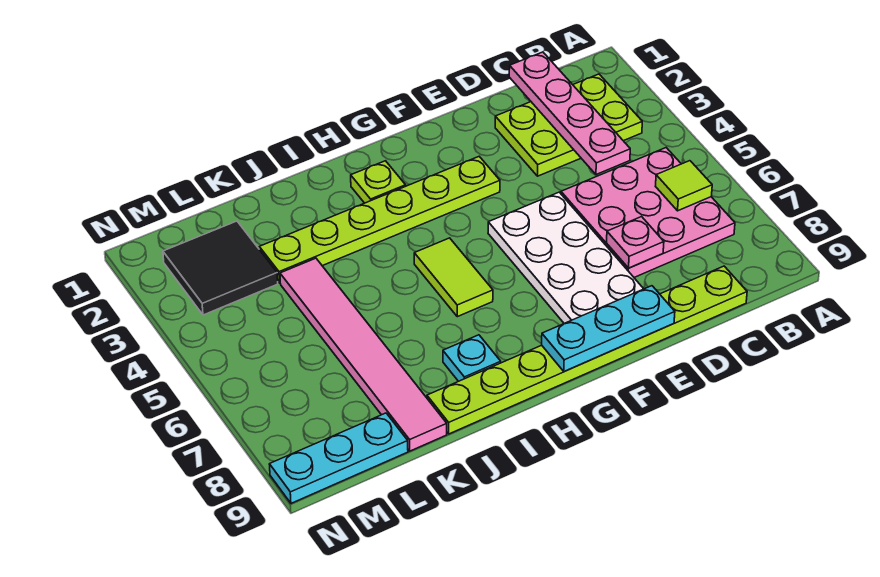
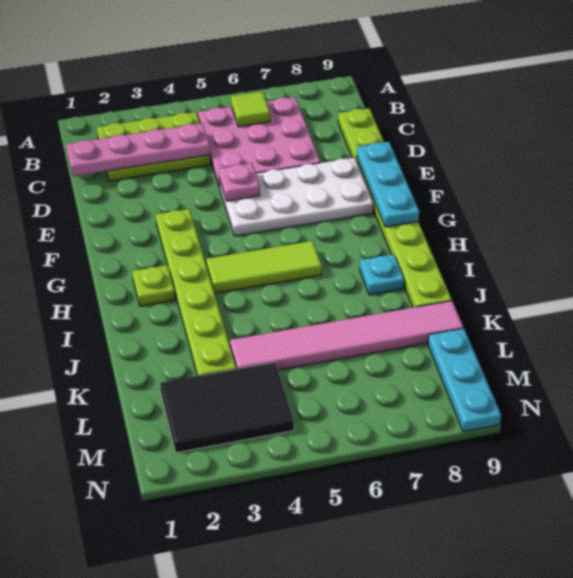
lime plate B2:D3 level 1 -> lime plate B2:C4 level 1
pink plate D7 level 2 -> pink plate E5 level 2
lime tile H5:H6 level 1 -> lime tile H4:H6 level 1
black tile L2:M3 level 1 -> black tile L2:M4 level 1

